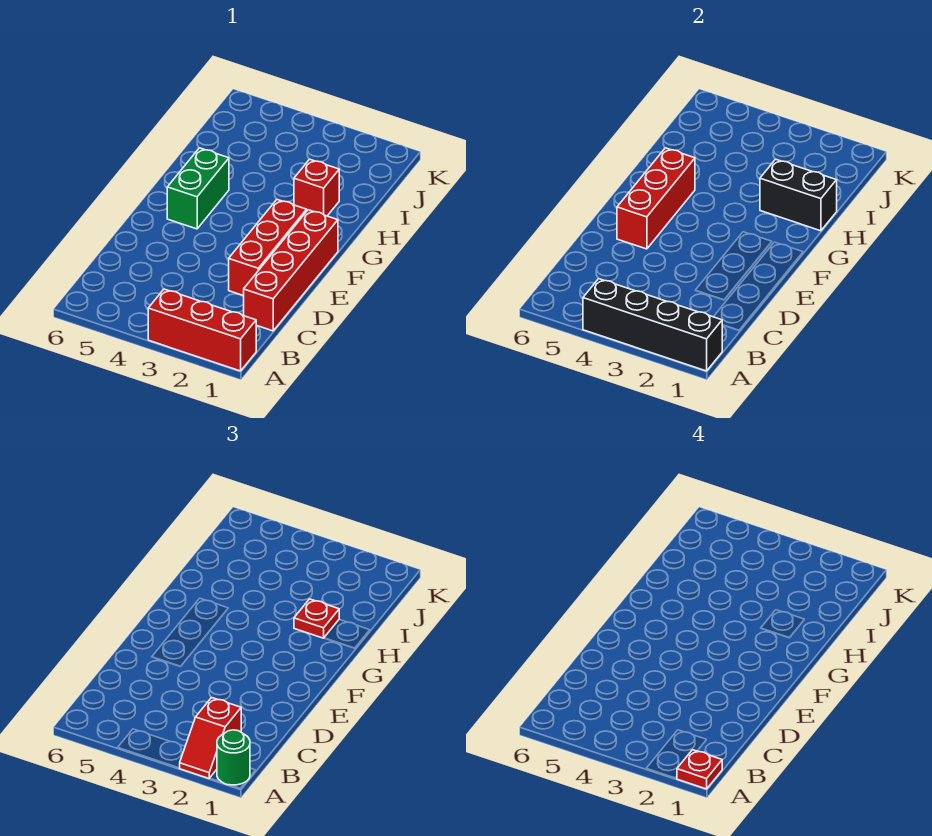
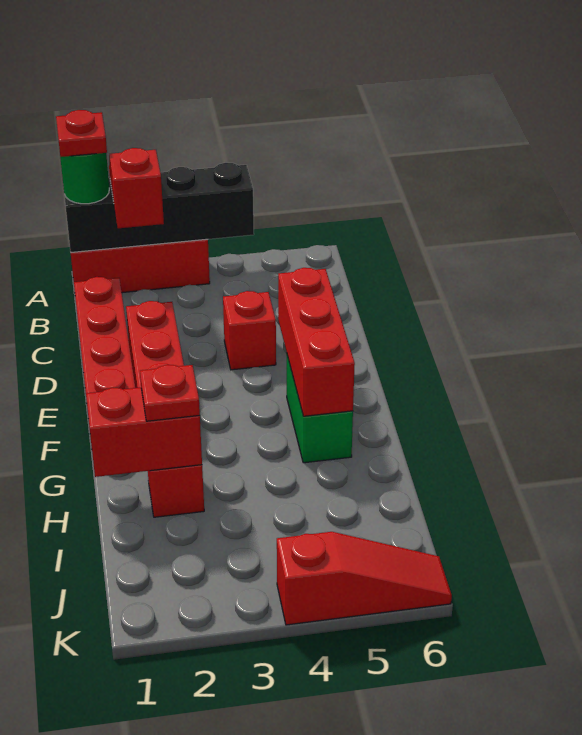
none -> red brick D4 level 1
black brick H1:H2 level 2 -> red brick H1:H2 level 2
none -> red slope K4:K6 level 1 top 4

